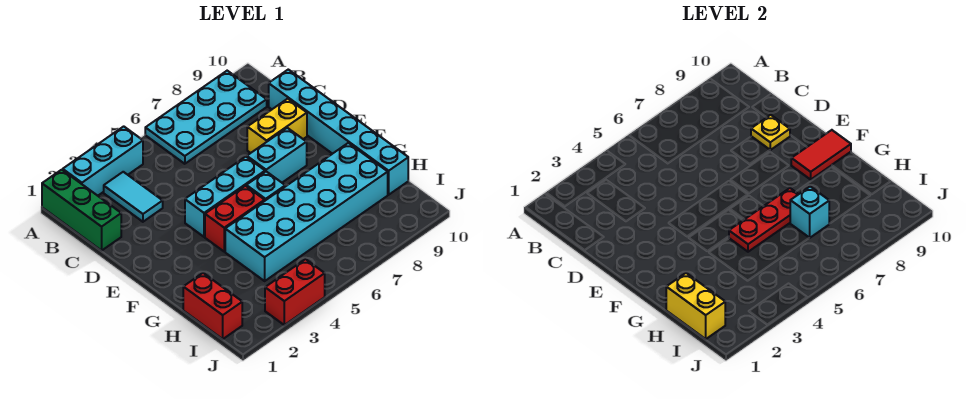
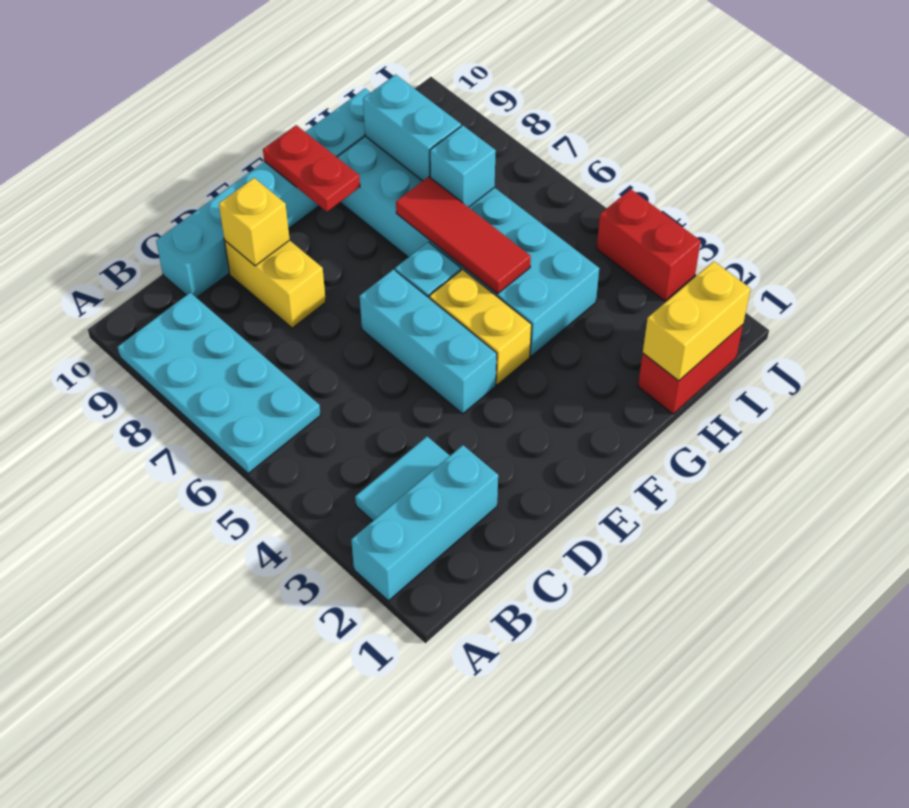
green brick A1:C1 level 1 -> none
cyan brick A2:A4 level 1 -> cyan brick A2:C2 level 1
yellow plate D9 level 2 -> yellow brick D9 level 2
cyan brick E7:E8 level 1 -> cyan brick H8:H9 level 2
red brick F4:F5 level 1 -> yellow brick F4:F5 level 1
red tile F9:F10 level 2 -> red plate F9:F10 level 2
red plate G5:G7 level 2 -> red tile G5:G7 level 2

